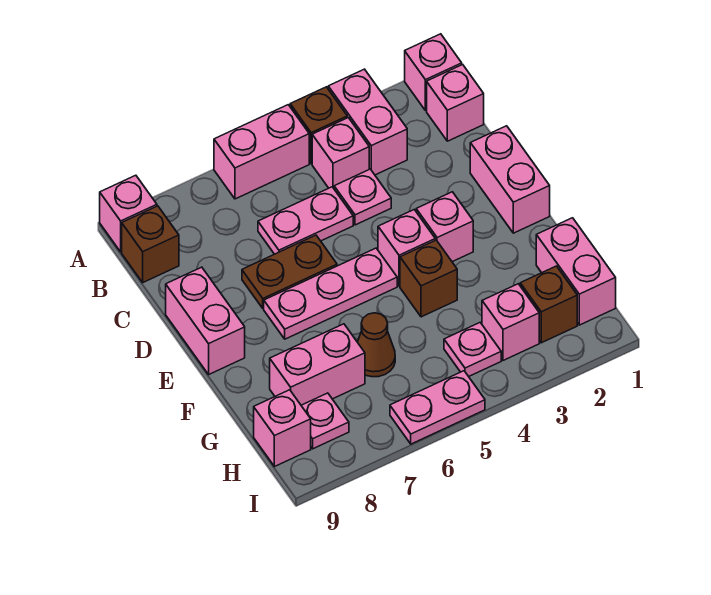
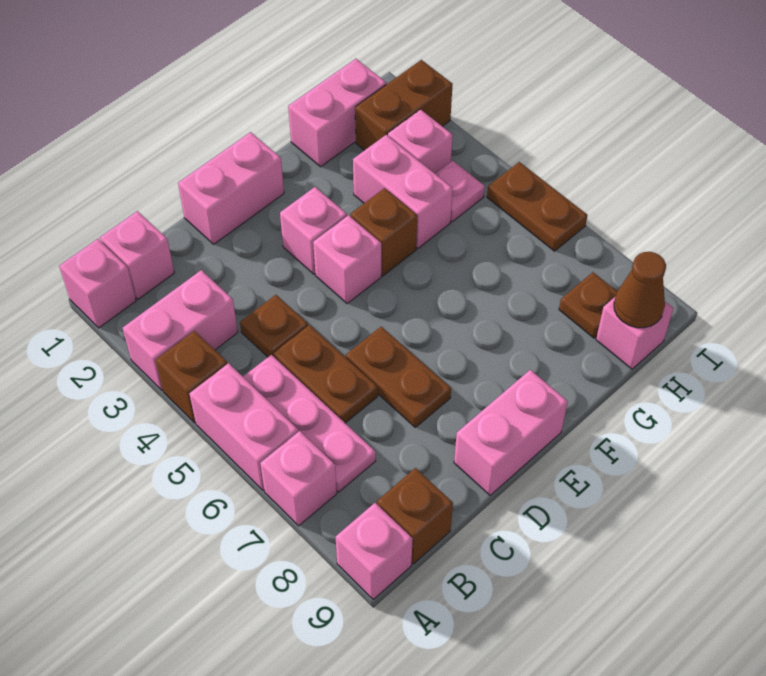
pink brick B4 level 1 -> pink brick A7 level 1
pink plate C4 level 1 -> brown plate C4 level 1
pink plate C5:C6 level 1 -> brown plate C5:C6 level 1
pink plate E5:E7 level 1 -> pink plate B5:B7 level 1
brown cone G6 level 1 -> brown cone H9 level 2
pink brick G7:G8 level 1 -> pink brick G3:G4 level 1
brown brick H2 level 1 -> brown brick H2:I2 level 1
pink plate H8 level 1 -> brown plate H8 level 1
pink plate I5:I6 level 1 -> brown plate I5:I6 level 1

